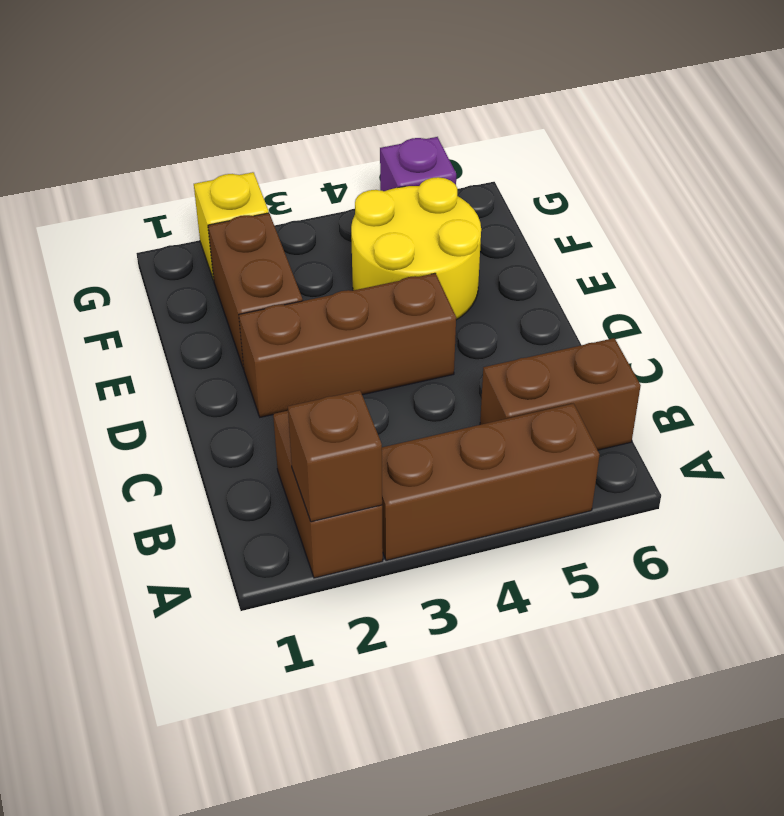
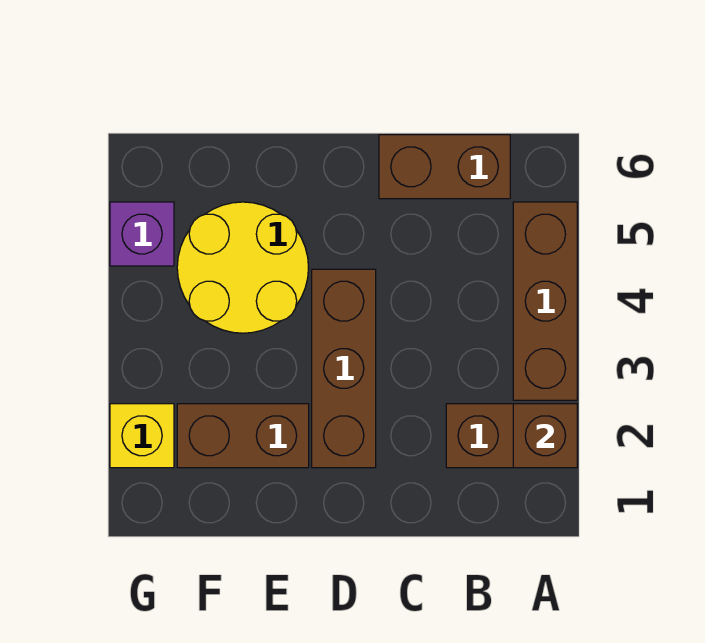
brown brick B5:B6 level 1 -> brown brick B6:C6 level 1

